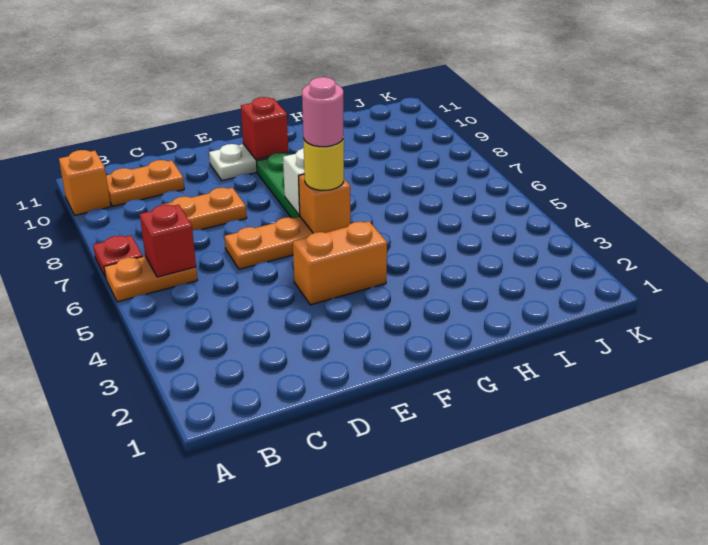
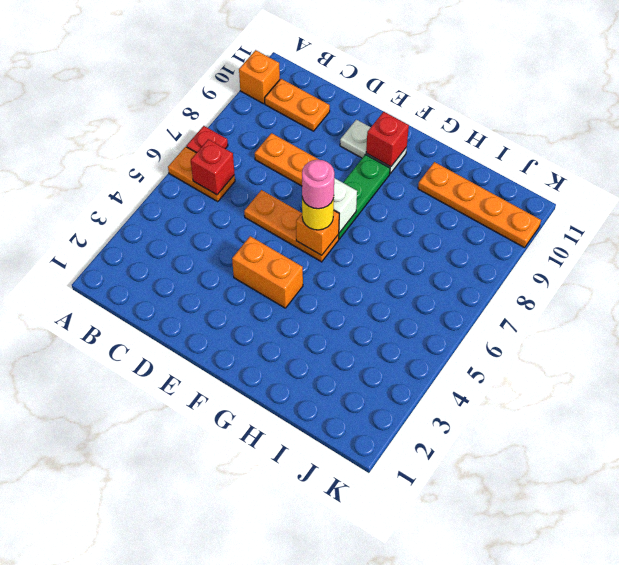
none -> orange plate H10:K10 level 1

